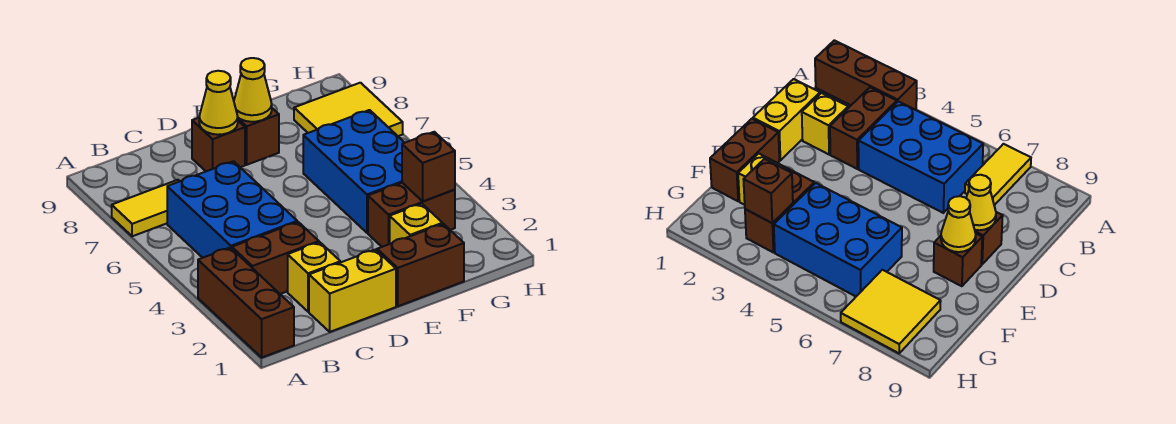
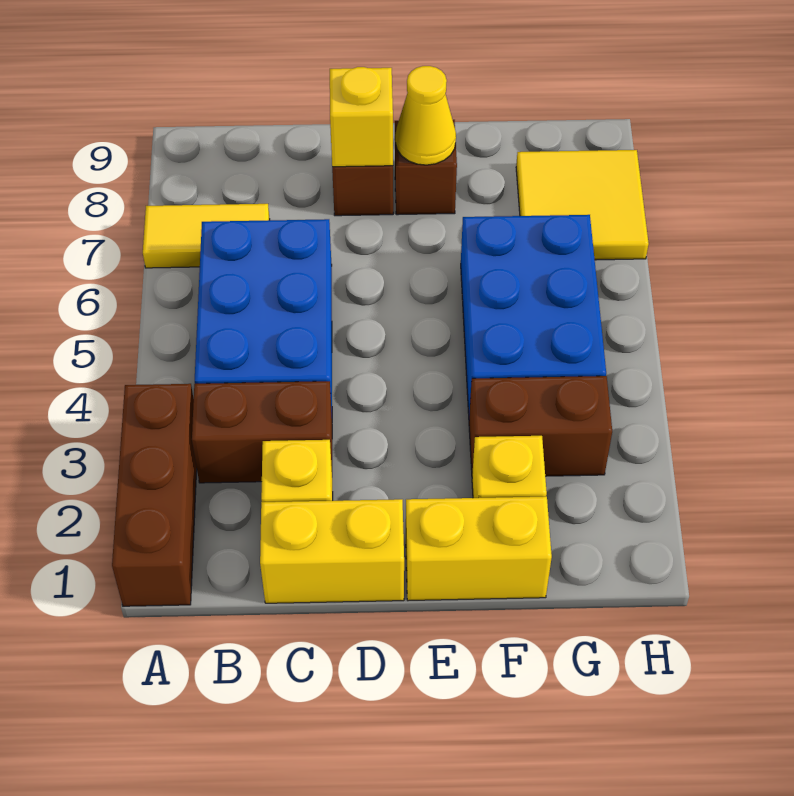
yellow cone D8 level 2 -> yellow brick D8 level 2
brown brick E1:F1 level 1 -> yellow brick E1:F1 level 1
brown brick G3 level 2 -> none

